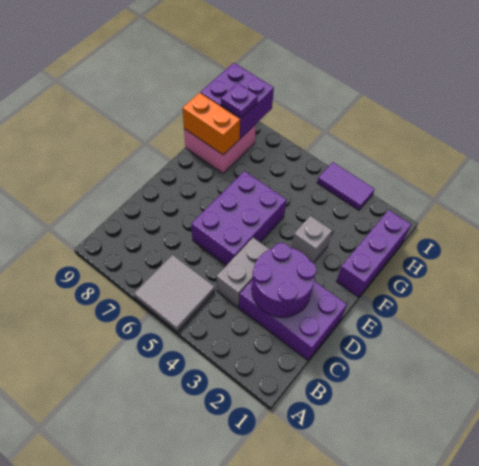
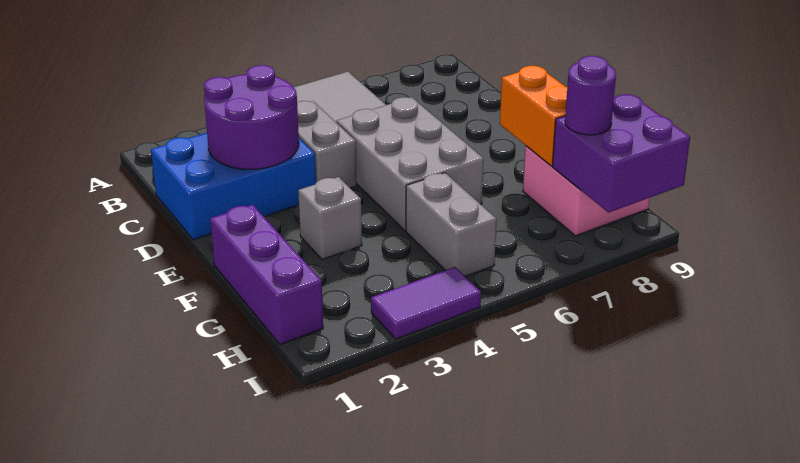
purple brick C1:D3 level 1 -> blue brick C1:D3 level 1
purple brick D5:F6 level 1 -> grey brick D5:F6 level 1
none -> grey brick G5:H5 level 1
orange brick G8:G9 level 2 -> orange brick F8:G8 level 2
purple plate H8 level 3 -> purple round brick H8 level 3

